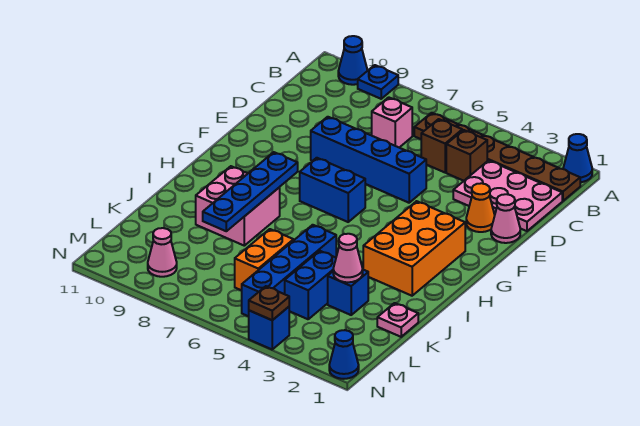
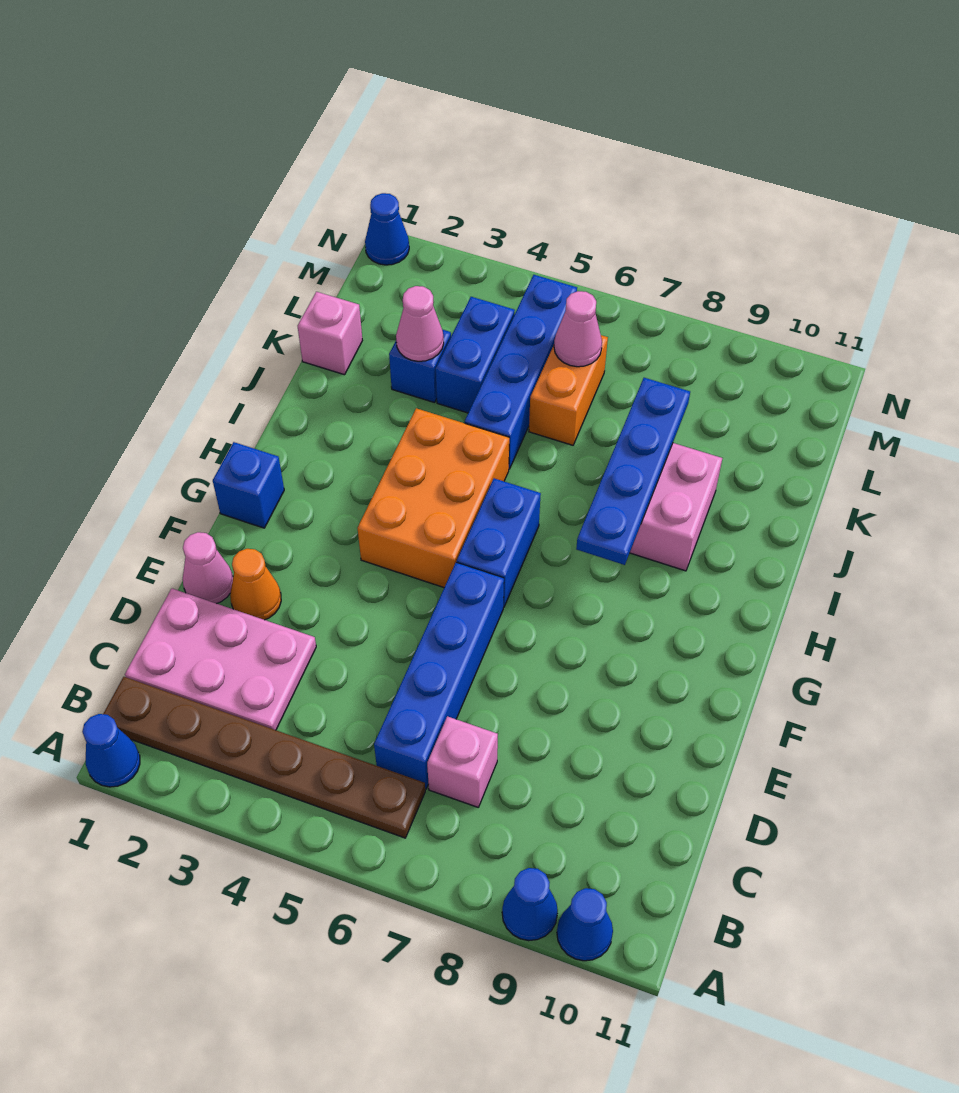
blue plate A9 level 1 -> blue cone A9 level 1
brown brick C4 level 1 -> none
brown brick C5 level 1 -> none
blue brick E5:E8 level 1 -> blue brick C6:F6 level 1
orange brick G2:I3 level 1 -> orange brick G4:I5 level 1
blue brick G6:G7 level 1 -> blue brick G6:H6 level 1
pink plate K1 level 1 -> pink brick K1 level 1
pink cone M9 level 1 -> pink cone L6 level 2
blue brick N4 level 1 -> blue brick G1 level 1
brown plate N4 level 2 -> none

